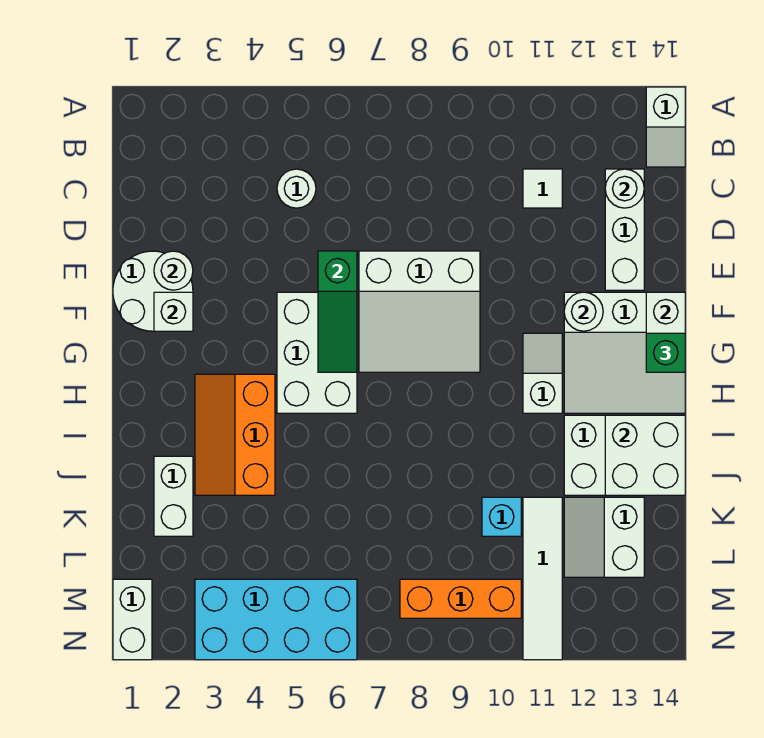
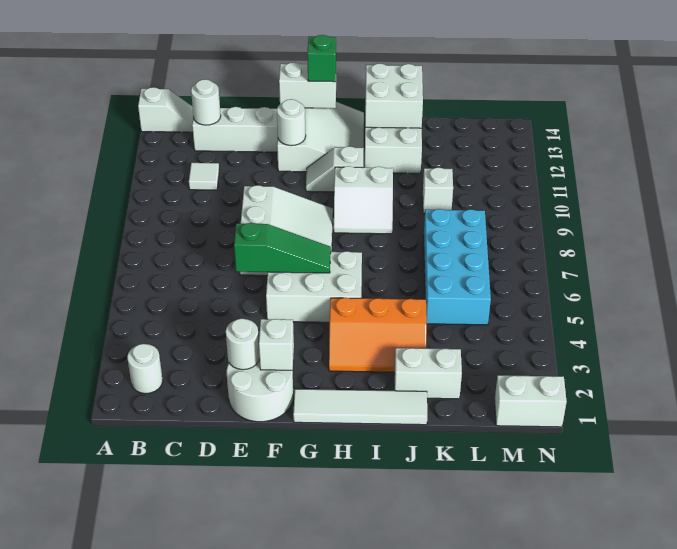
white round brick C5 level 1 -> white round brick B2 level 1
cyan brick K10 level 1 -> white brick K10 level 1
white tile K11:N11 level 1 -> white tile G1:J1 level 1
white slope K12:L13 level 1 top 13 -> white slope H9:I10 level 1 top 10
cyan brick M3:N6 level 1 -> cyan brick K5:L8 level 1
orange brick M8:M10 level 1 -> none

